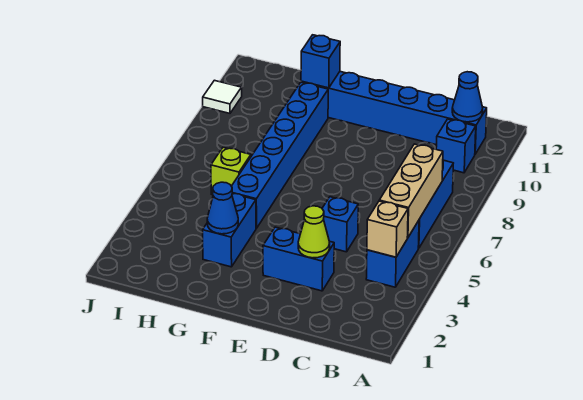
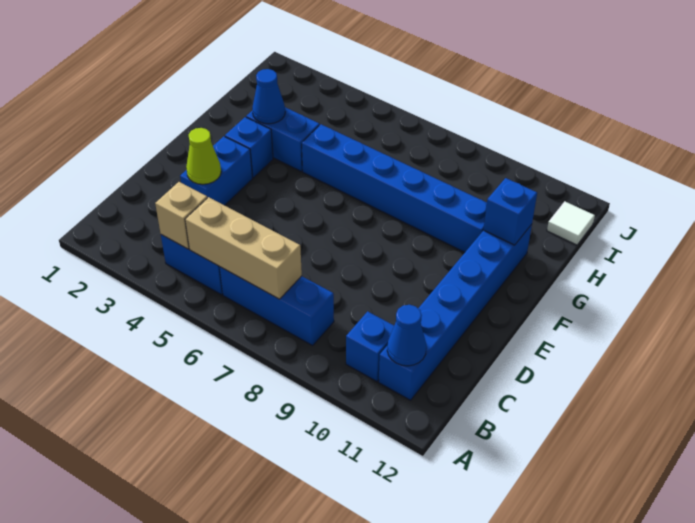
blue brick D5 level 1 -> blue brick F3 level 1
lime brick H6 level 1 -> none
white tile J10 level 1 -> white tile I12 level 1

